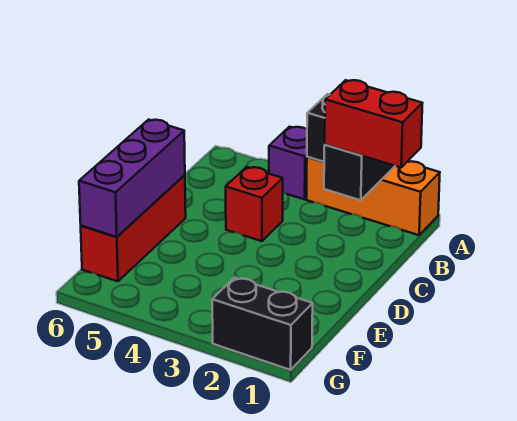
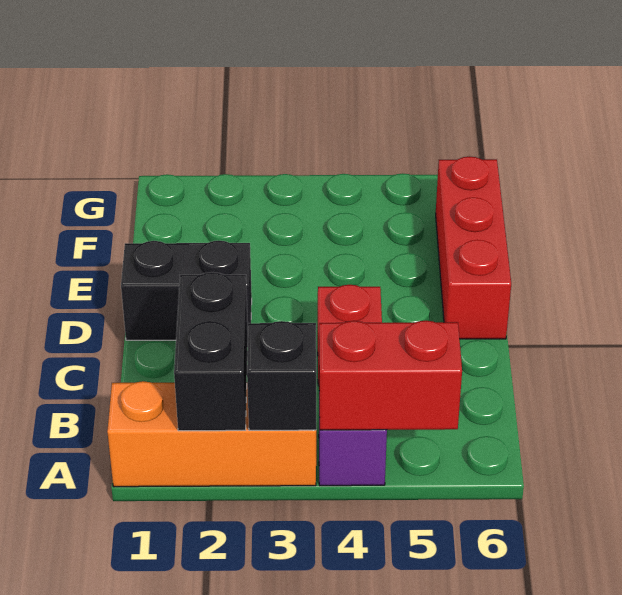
red brick B1:B2 level 3 -> red brick A4:A5 level 2
purple brick D6:F6 level 2 -> none
black brick G1:G2 level 1 -> black brick D1:D2 level 1

